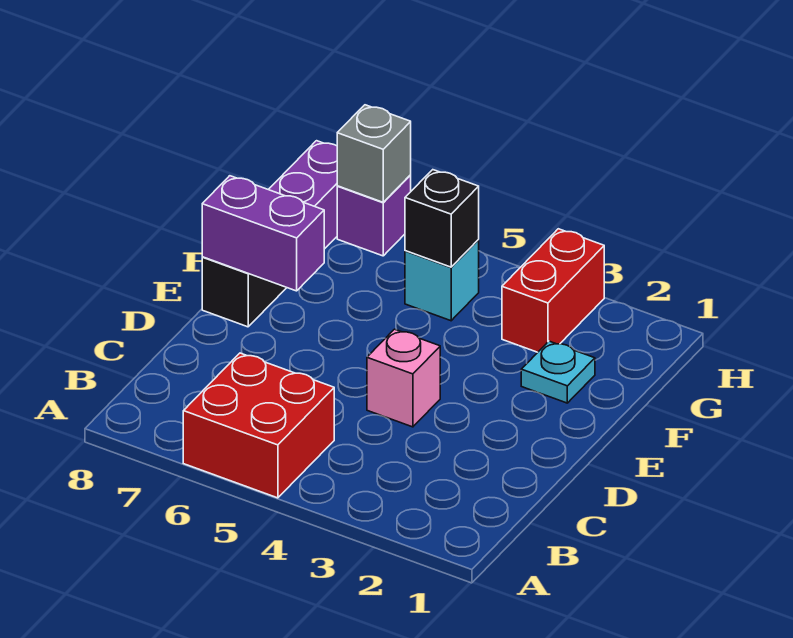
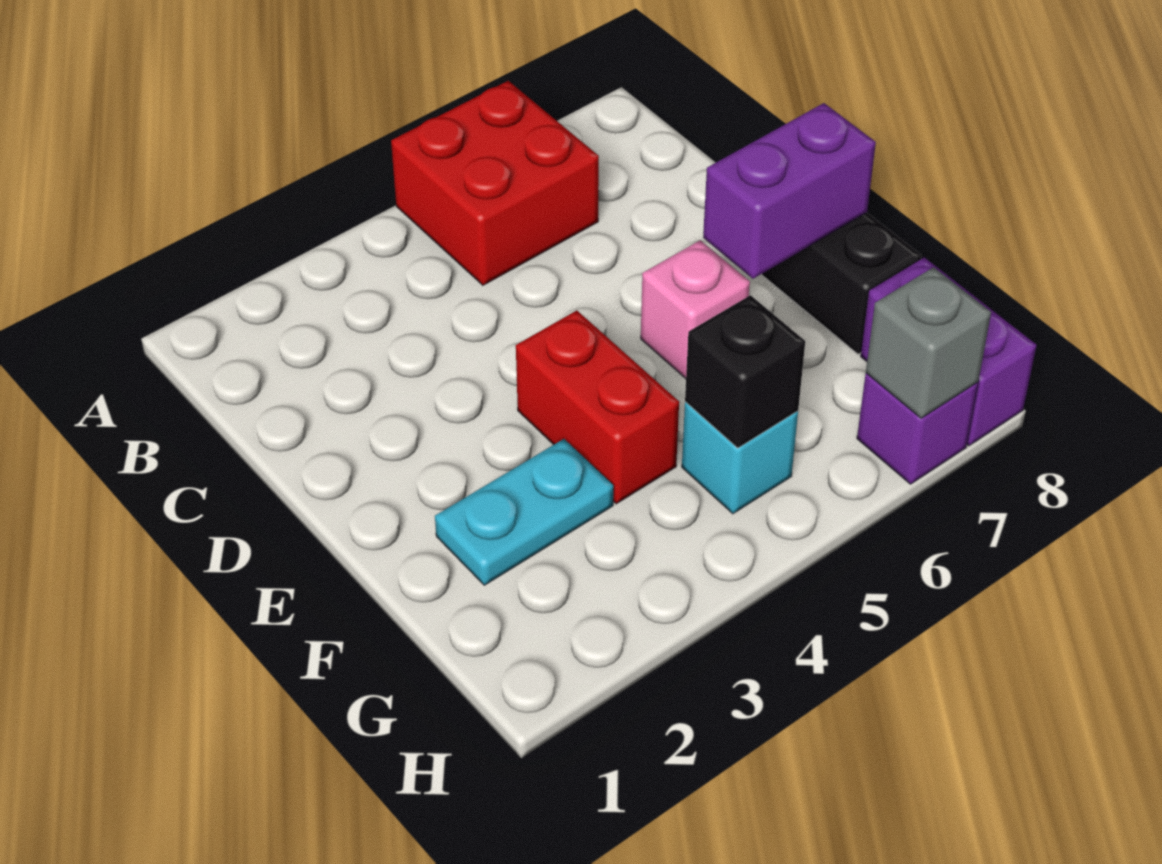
pink brick D4 level 1 -> pink brick E6 level 1
cyan plate F2 level 1 -> cyan plate F2:F3 level 1
red brick G3:H3 level 1 -> red brick E4:F4 level 1

